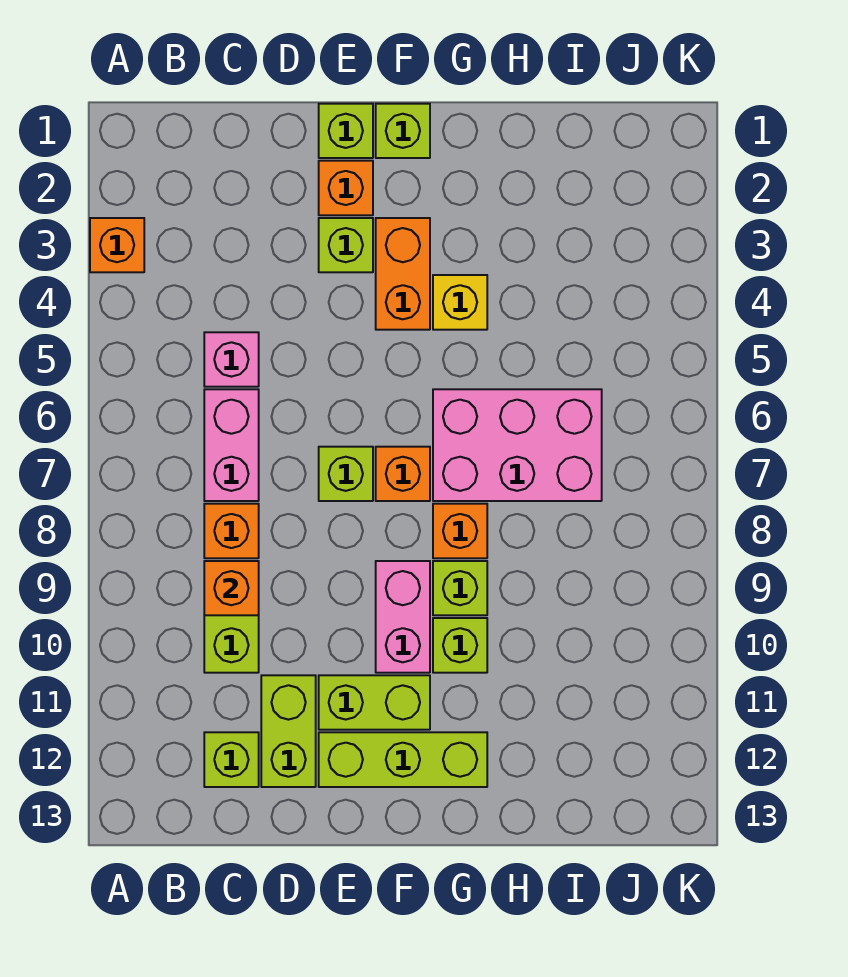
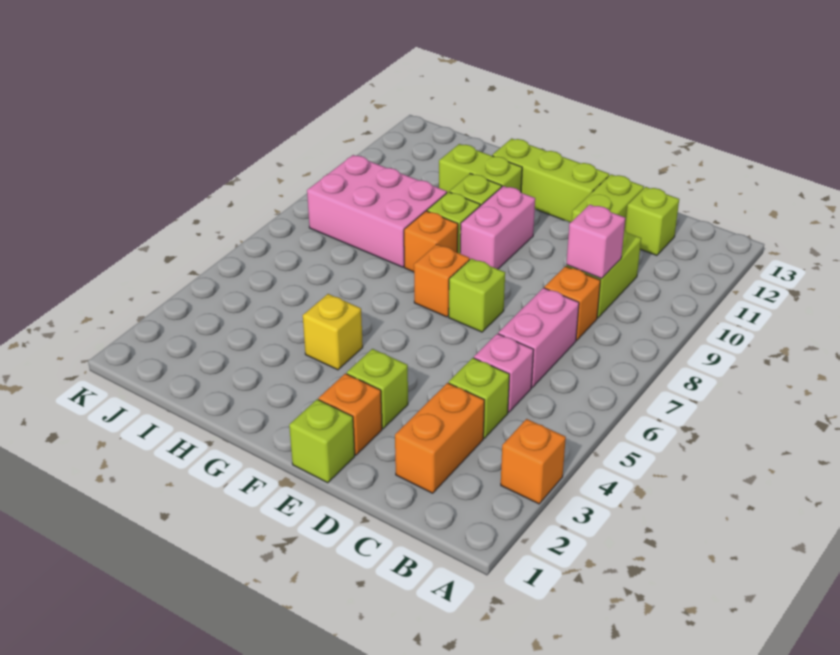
orange brick C9 level 2 -> pink brick C9 level 2
lime brick E11:F11 level 1 -> lime brick G11:H11 level 1
lime brick F1 level 1 -> lime brick C4 level 1
orange brick F3:F4 level 1 -> orange brick C2:C3 level 1
pink brick G6:I7 level 1 -> pink brick H8:J9 level 1

